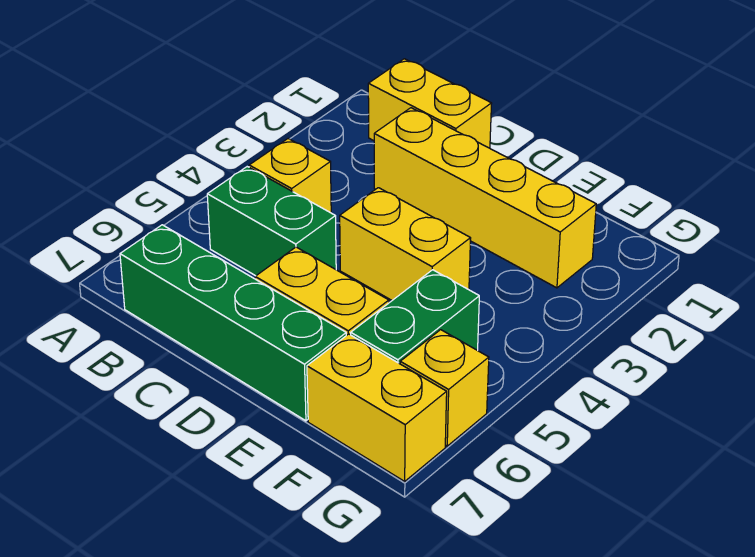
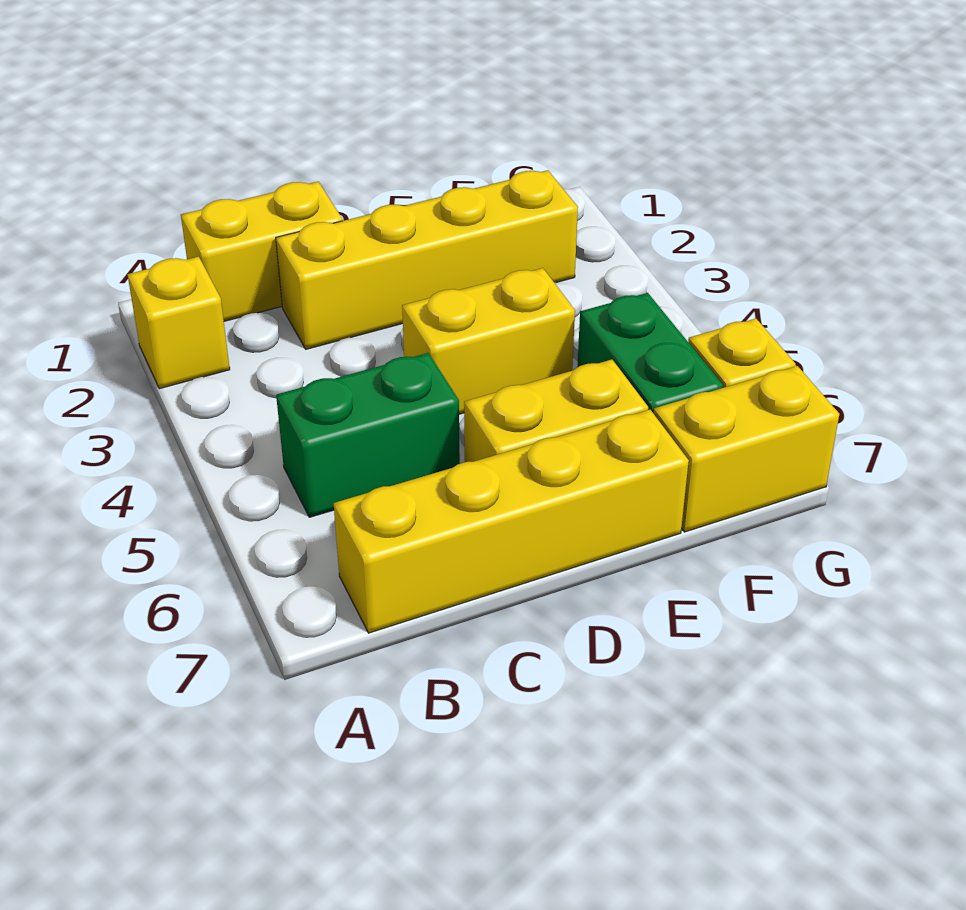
yellow brick B4 level 1 -> yellow brick A2 level 1
green brick B7:E7 level 1 -> yellow brick B7:E7 level 1

